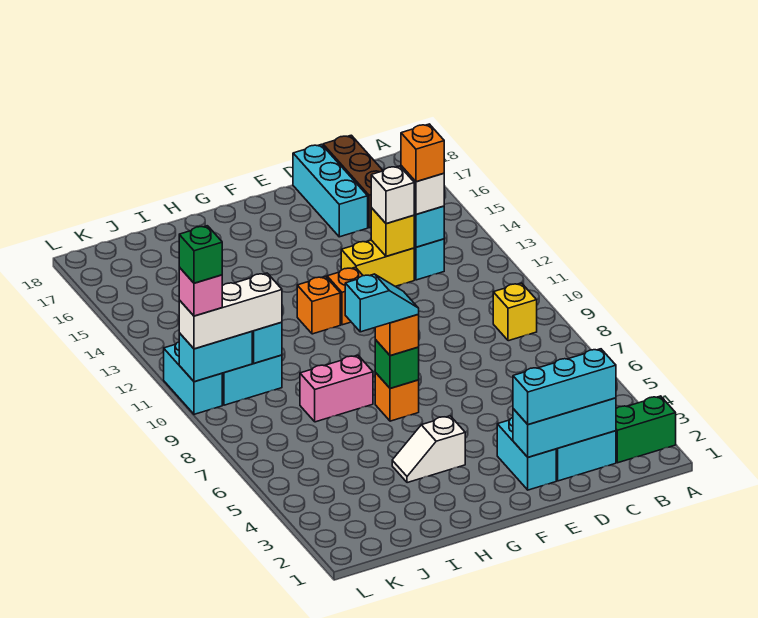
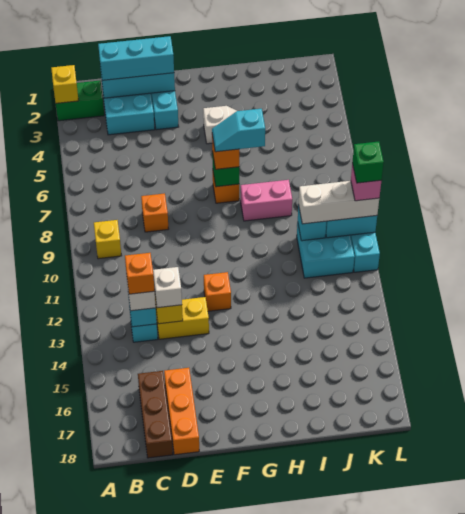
none -> yellow brick A2 level 2
cyan brick D16:D18 level 1 -> orange brick D16:D18 level 1
orange brick G12 level 1 -> orange brick D8 level 1

